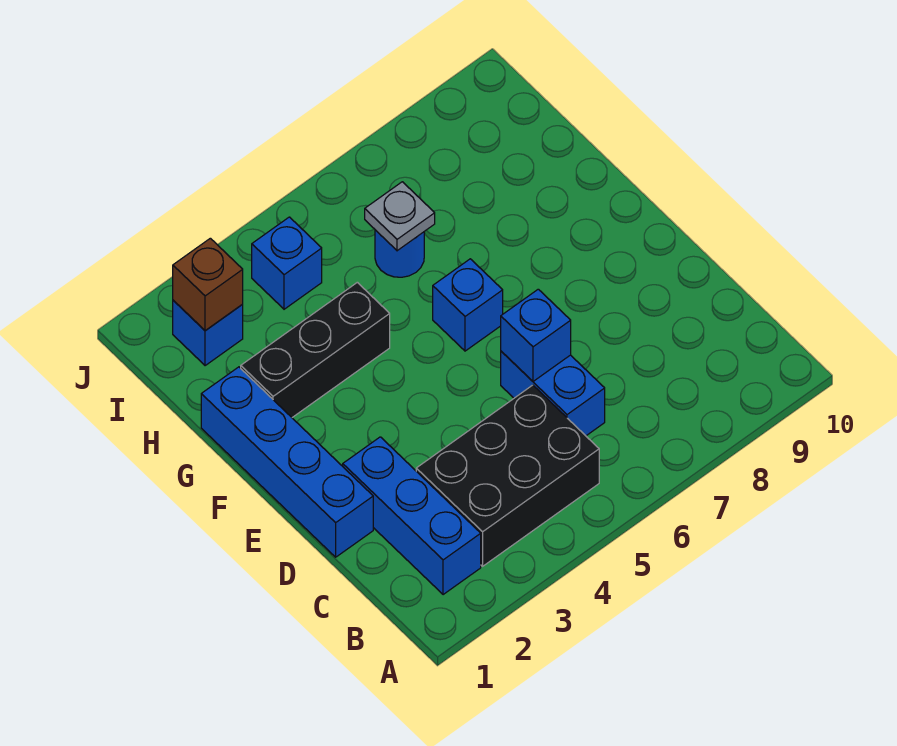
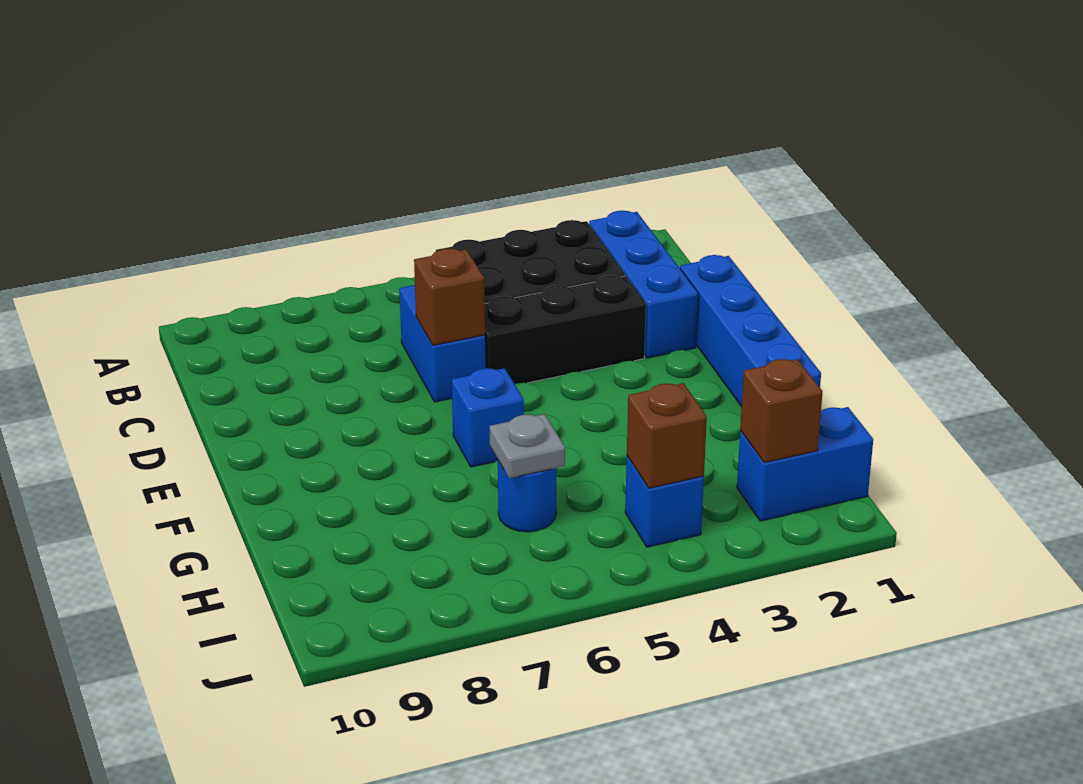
blue brick D6 level 2 -> brown brick D6 level 2
black brick G2:G4 level 1 -> black brick D3:D5 level 1
blue brick I2 level 1 -> blue brick I1:I2 level 1
none -> brown brick I4 level 2

